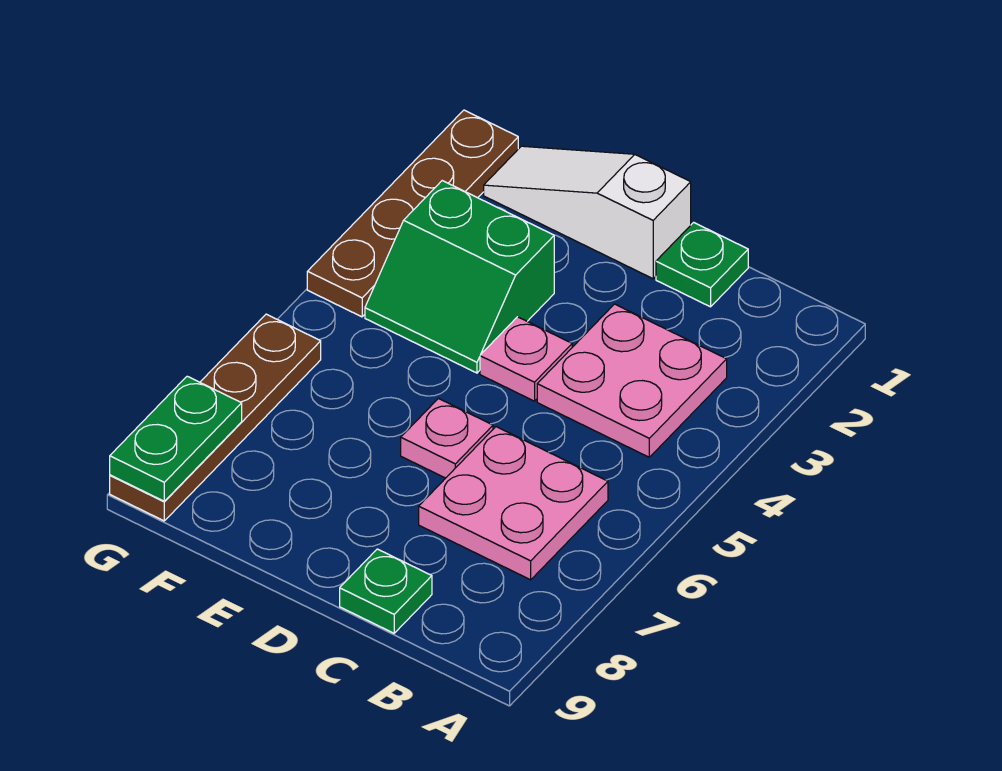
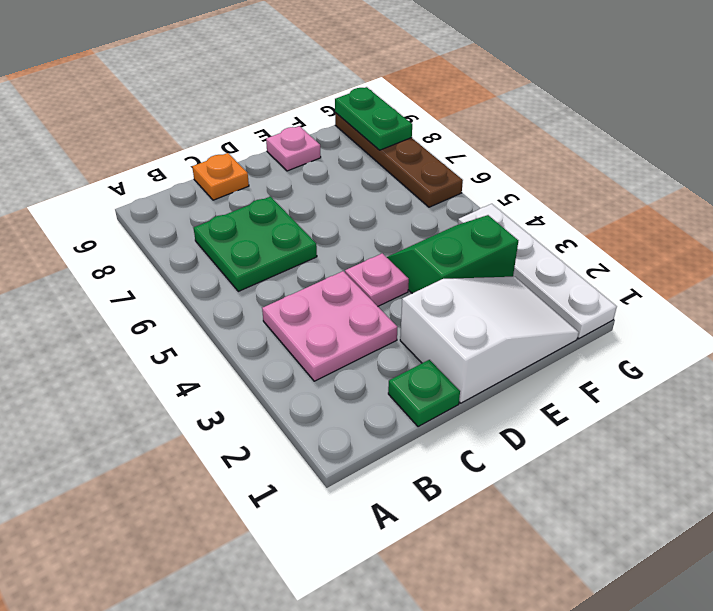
pink plate B6:C7 level 1 -> green plate B6:C7 level 1
green plate C9 level 1 -> orange plate C9 level 1
white slope D1:F1 level 1 top D -> white slope D1:F2 level 1 top D
pink plate D6 level 1 -> pink plate E9 level 1
brown plate G1:G4 level 1 -> white plate G1:G4 level 1

